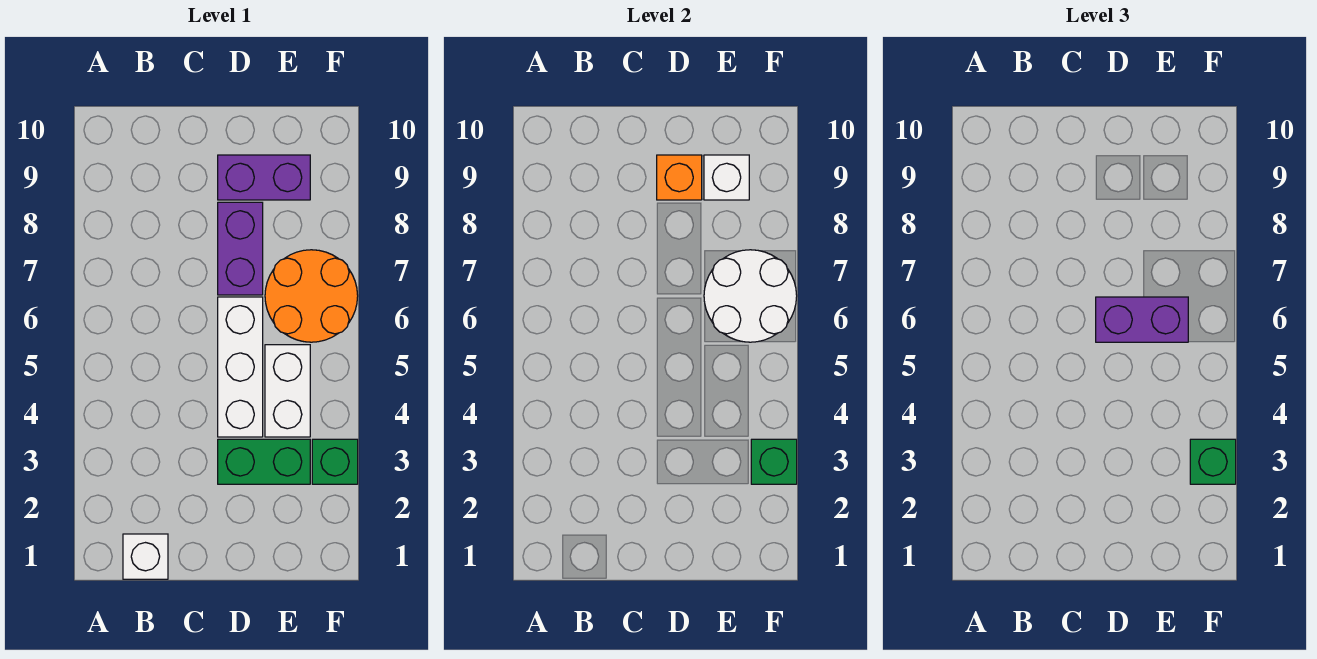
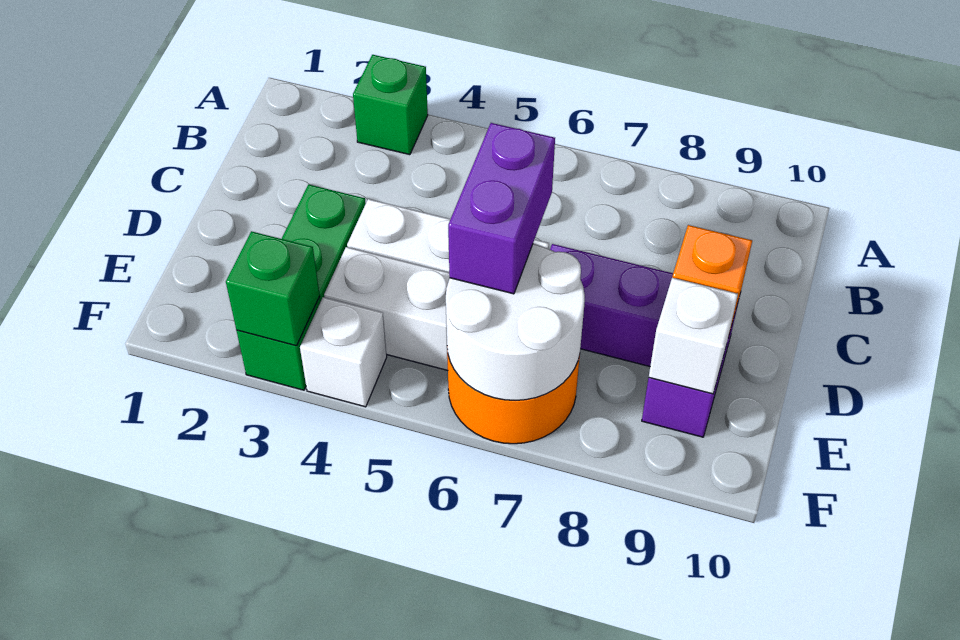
white brick B1 level 1 -> white brick F4 level 1
green brick F3 level 3 -> green brick A3 level 1

